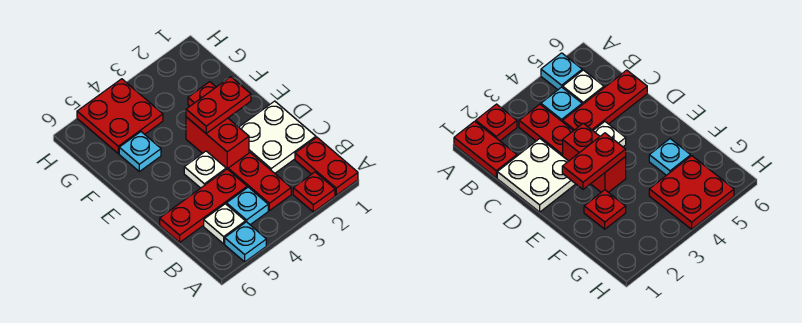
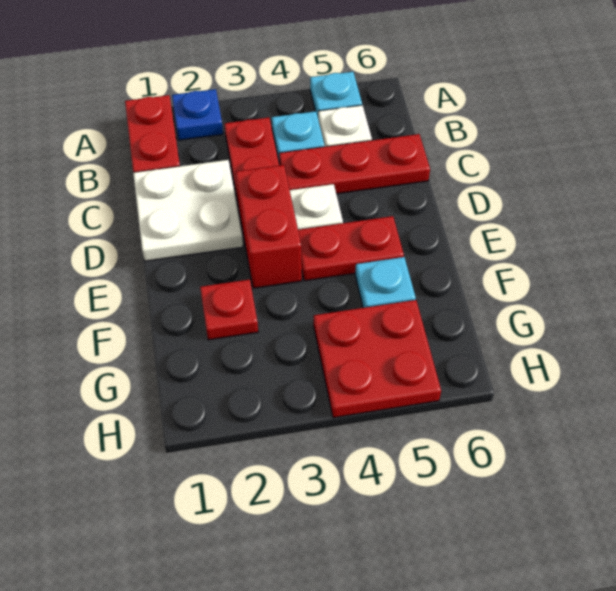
red plate A2 level 1 -> blue plate A2 level 1
red plate E2:E3 level 2 -> red plate E4:E5 level 1

